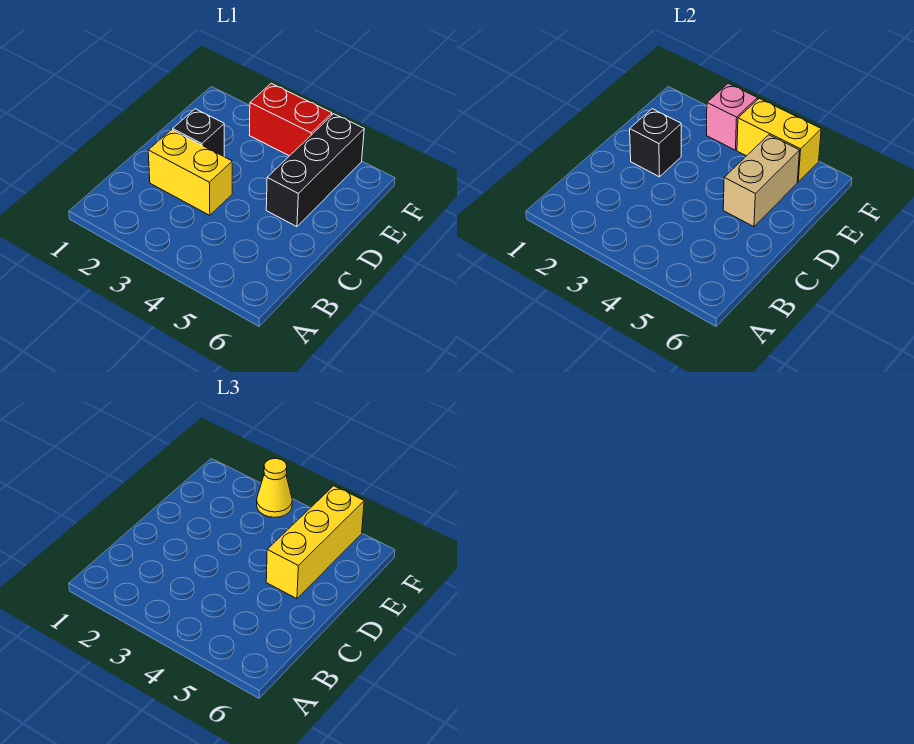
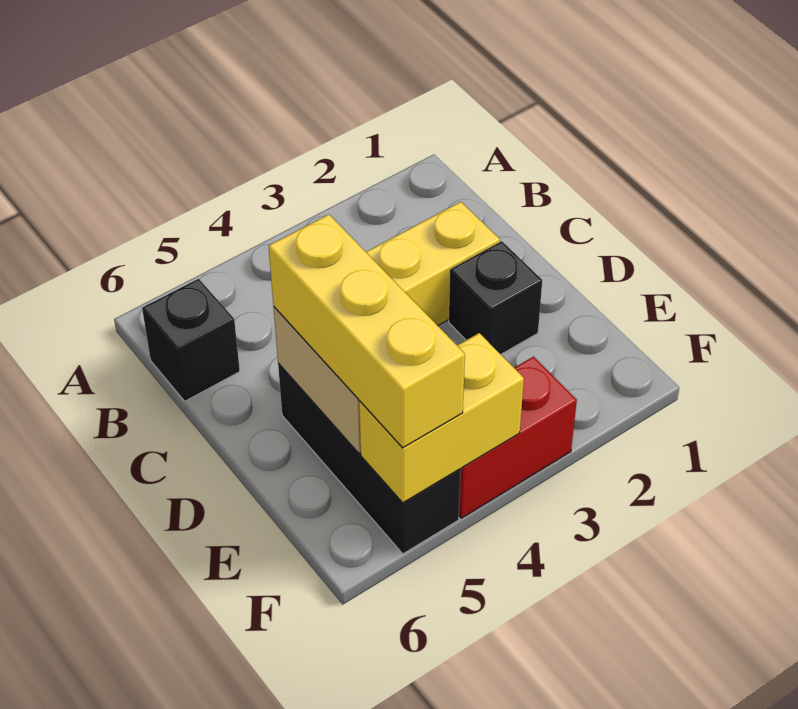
black brick D2 level 2 -> black brick B6 level 1
pink brick F3 level 2 -> none
yellow cone F3 level 3 -> none

